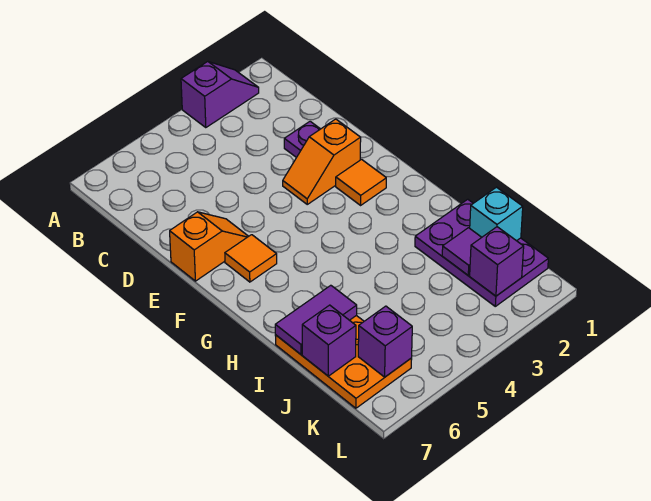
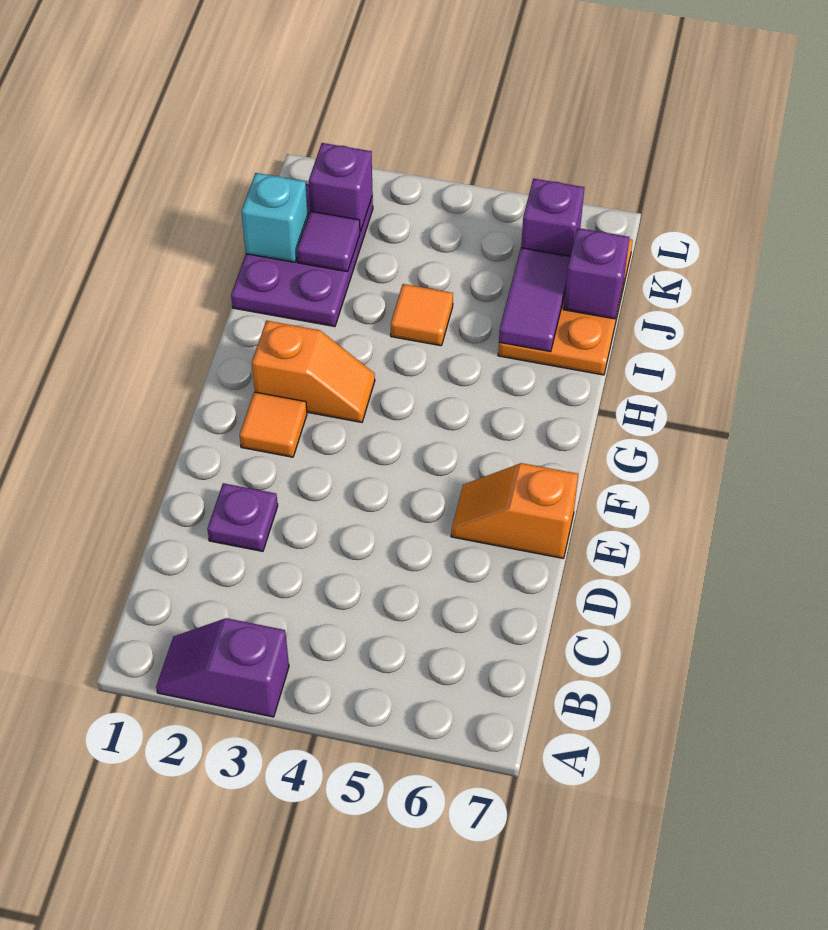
orange slope E2:E3 level 1 top 2 -> orange slope G2:G3 level 1 top 2
orange tile F6 level 1 -> orange tile I4 level 1
purple tile I6:I7 level 2 -> purple tile I6:J6 level 2

